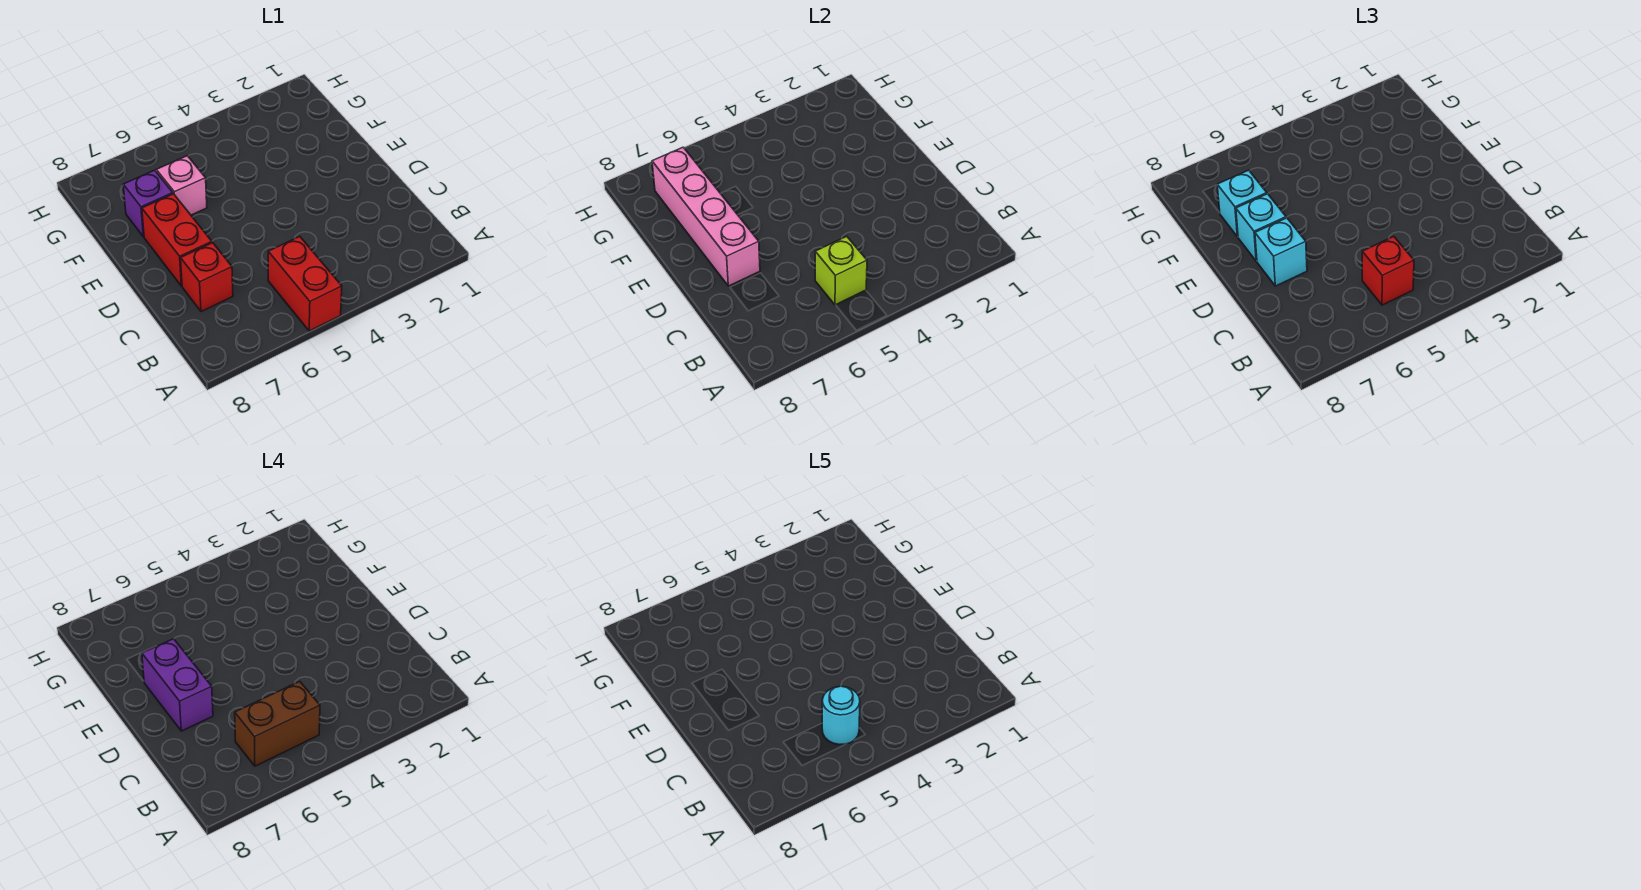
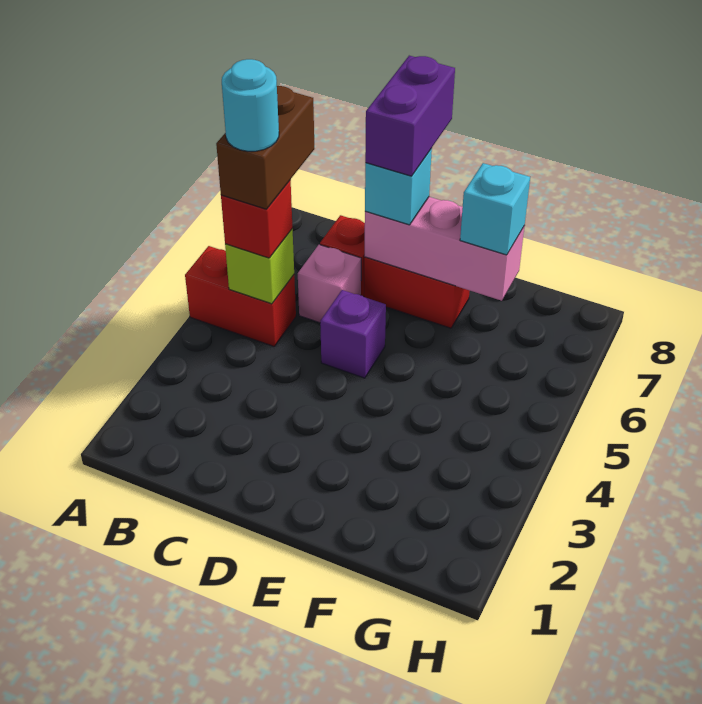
pink brick D7:G7 level 2 -> pink brick D7:F7 level 2
purple brick D7:E7 level 4 -> purple brick D7:D8 level 4
cyan brick E7 level 3 -> none
pink brick F6 level 1 -> pink brick C6 level 1
purple brick F7 level 1 -> purple brick D5 level 1

